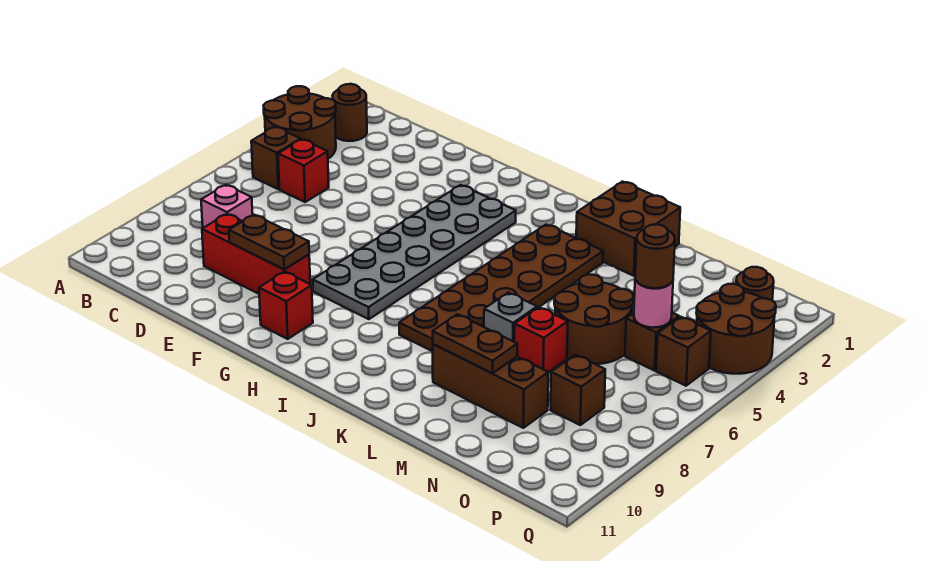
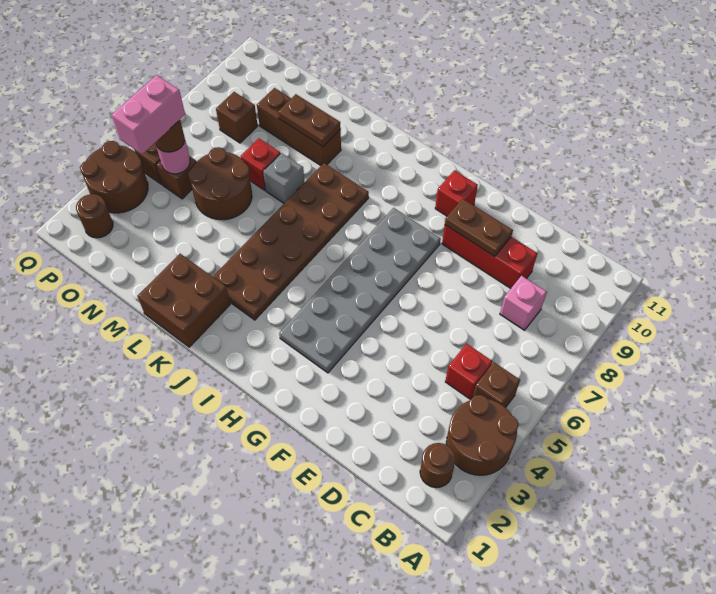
none -> pink brick O4:O5 level 4

